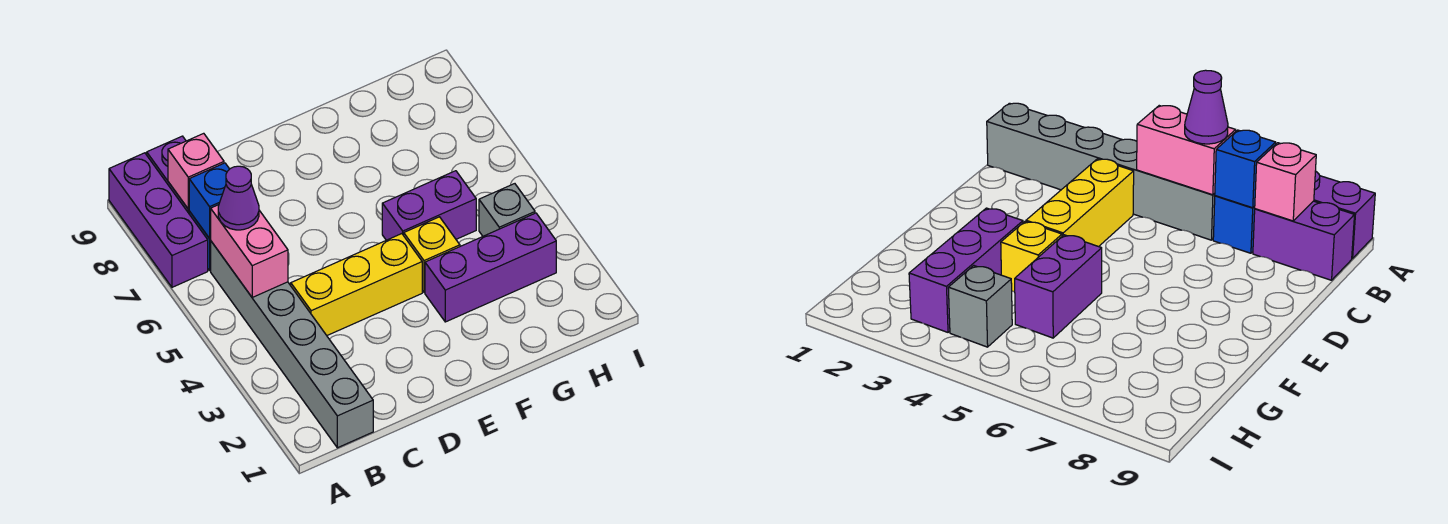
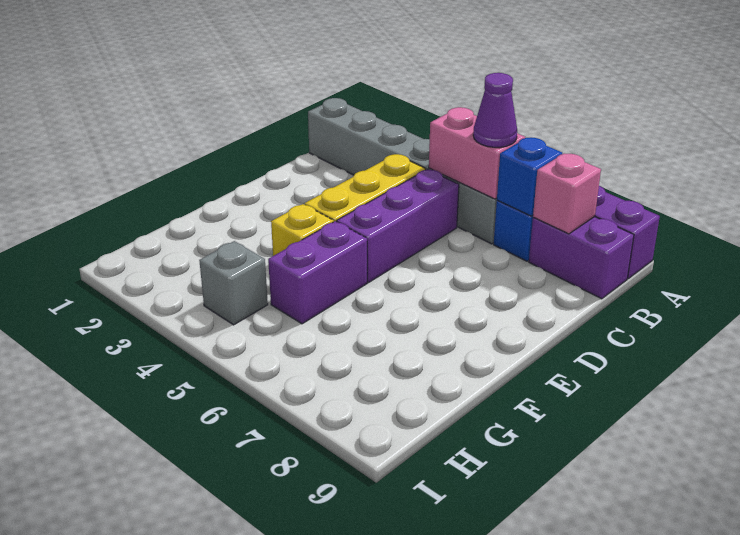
purple brick F3:H3 level 1 -> purple brick C5:E5 level 1

